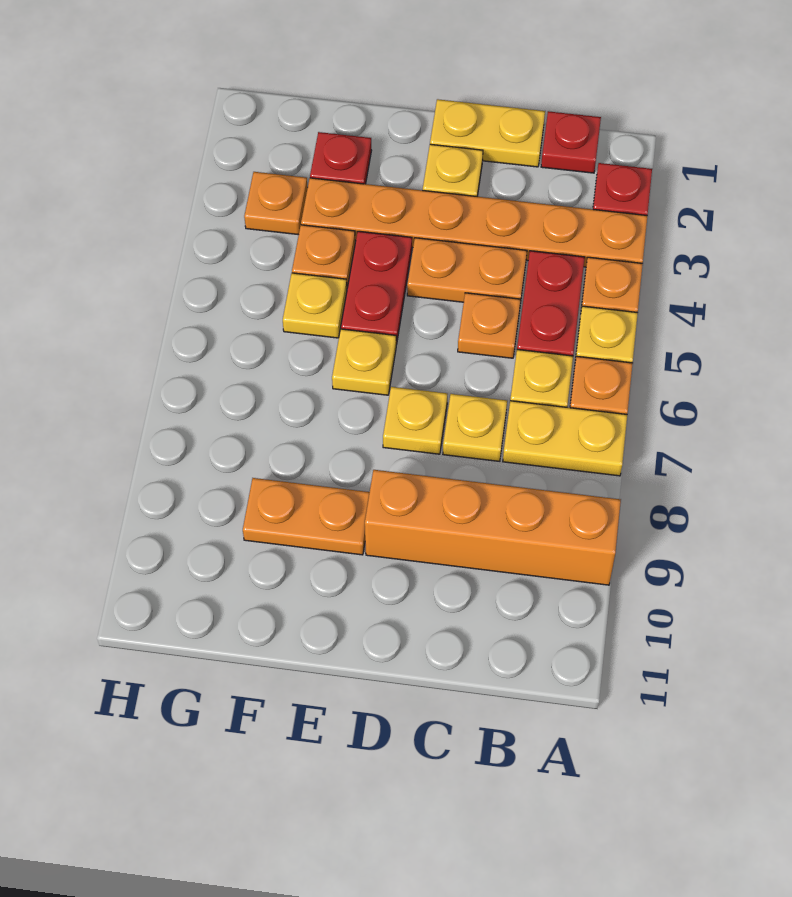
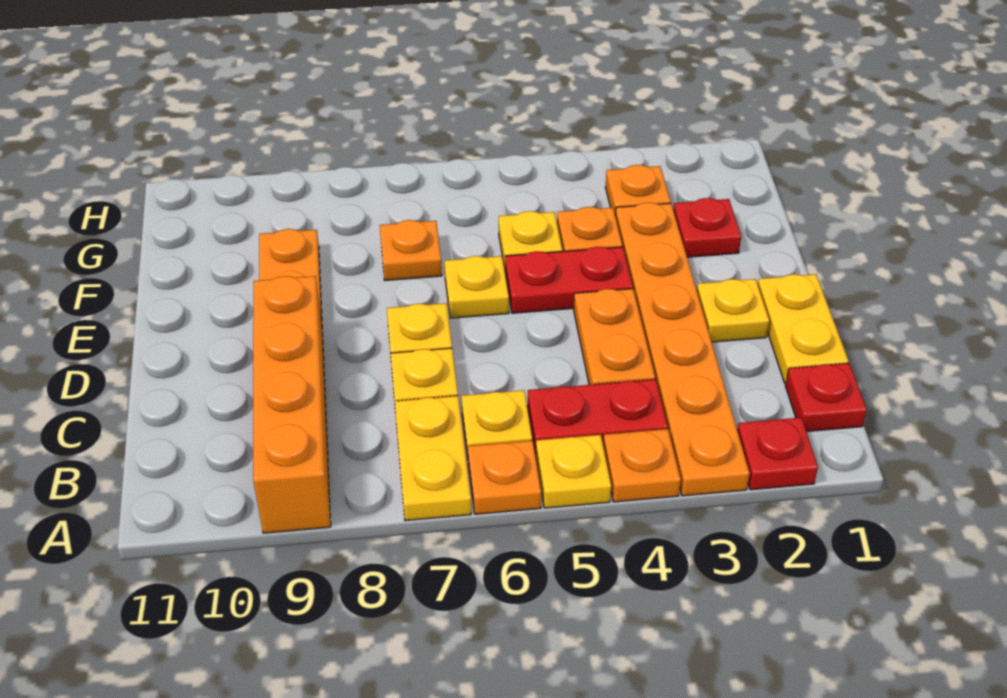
orange plate C5 level 1 -> orange plate F7 level 1

